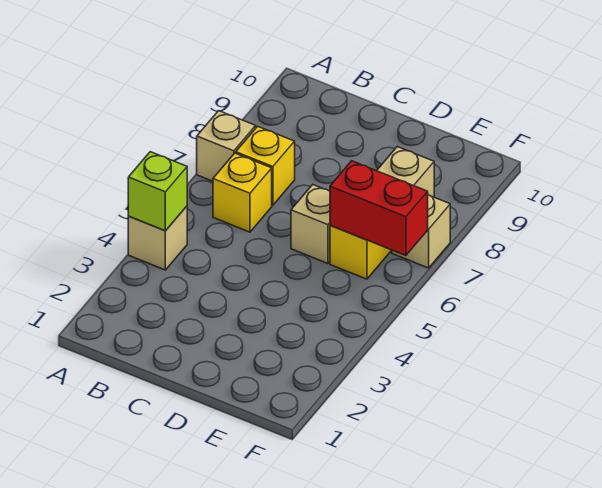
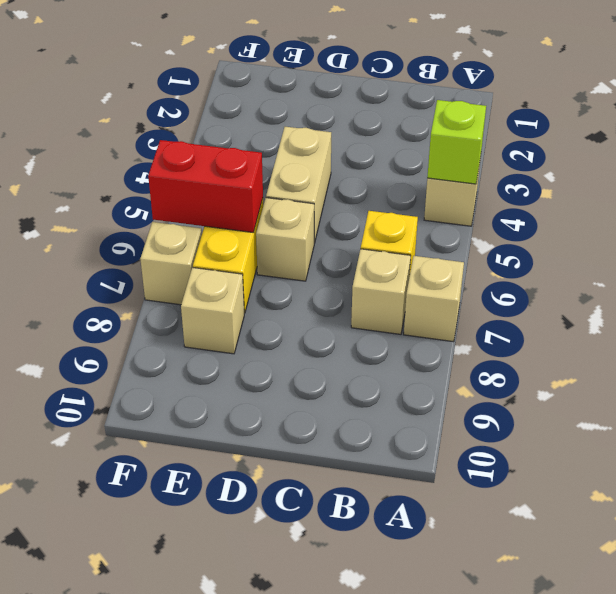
yellow brick B7 level 1 -> tan brick B7 level 1
none -> tan brick D4:D5 level 1

